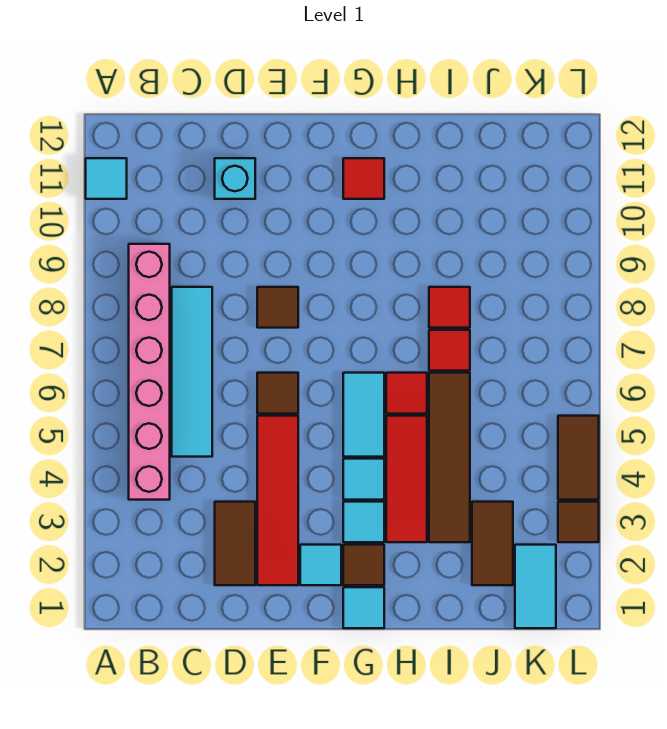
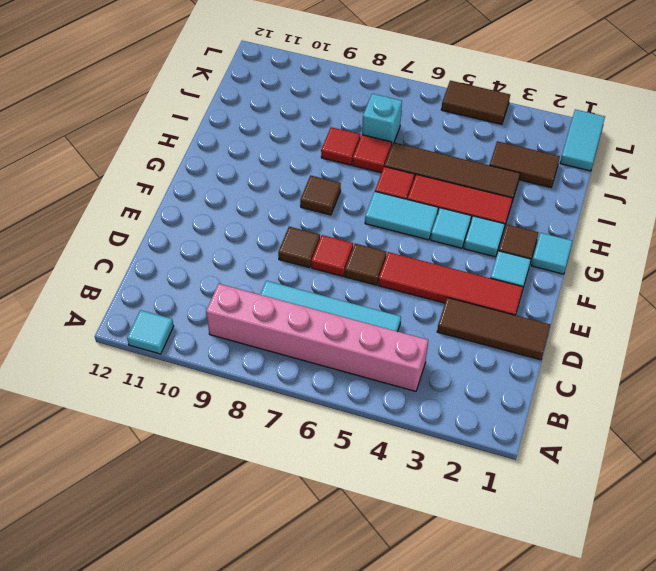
brown tile D2:D3 level 1 -> brown tile D1:D3 level 1
cyan brick D11 level 1 -> cyan brick J7 level 1
red tile G11 level 1 -> red tile E7 level 1
cyan tile K1:K2 level 1 -> cyan tile K1:L1 level 1
brown tile L3 level 1 -> brown tile G8 level 1

